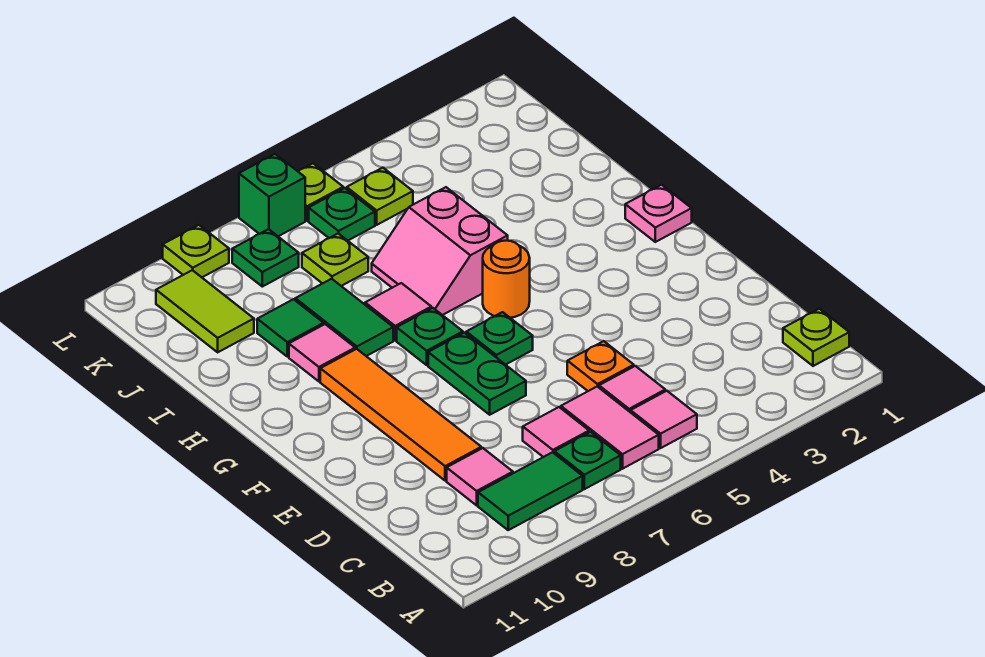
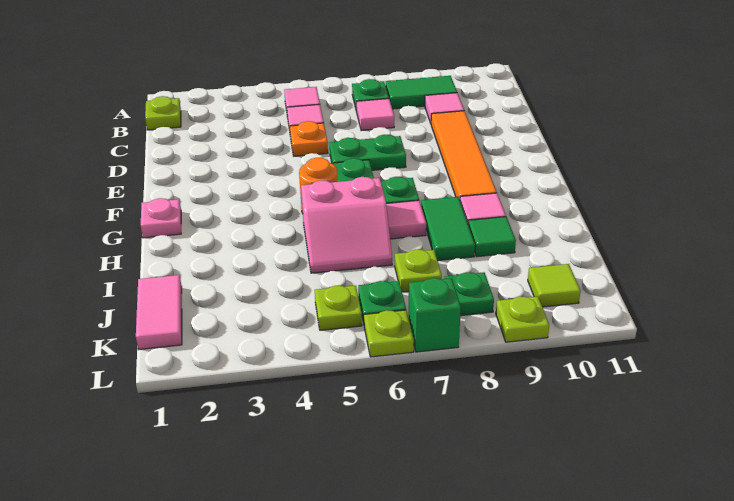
pink tile B6:C6 level 1 -> pink tile J1:K1 level 1
green plate E7:F7 level 1 -> green plate E6:E7 level 1
pink slope H5:I6 level 1 top 5 -> pink slope H5:I6 level 1 top H
lime tile J10:K10 level 1 -> lime tile K10 level 1

